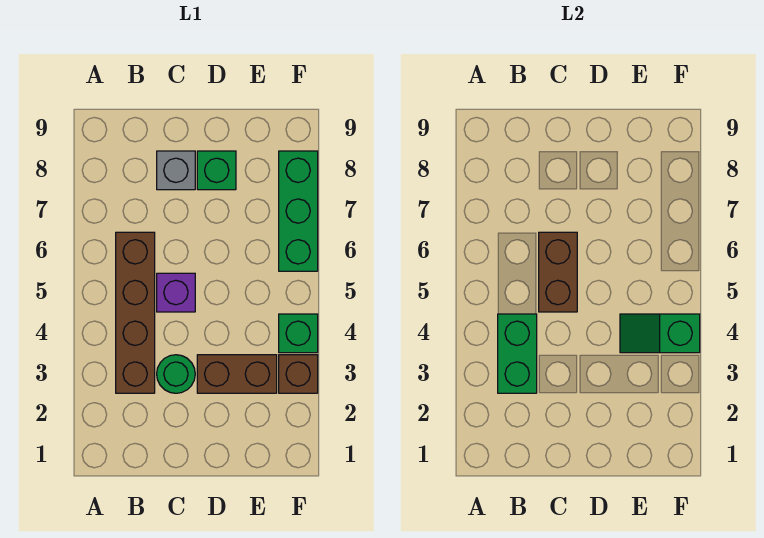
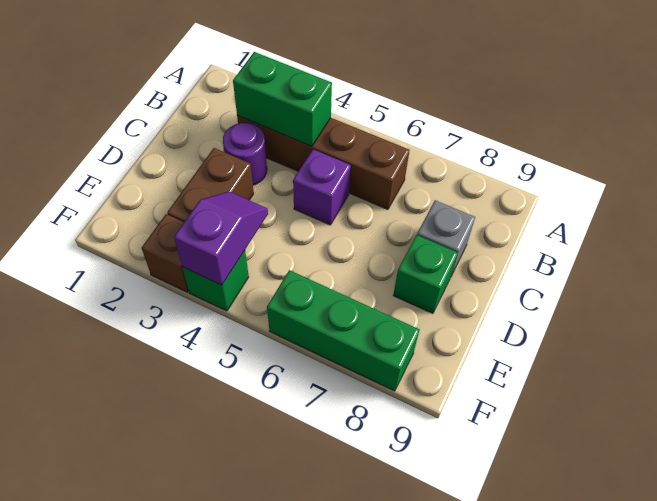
green round brick C3 level 1 -> purple round brick C3 level 1
brown brick C5:C6 level 2 -> none
green slope E4:F4 level 2 top F -> purple slope E4:F4 level 2 top F

